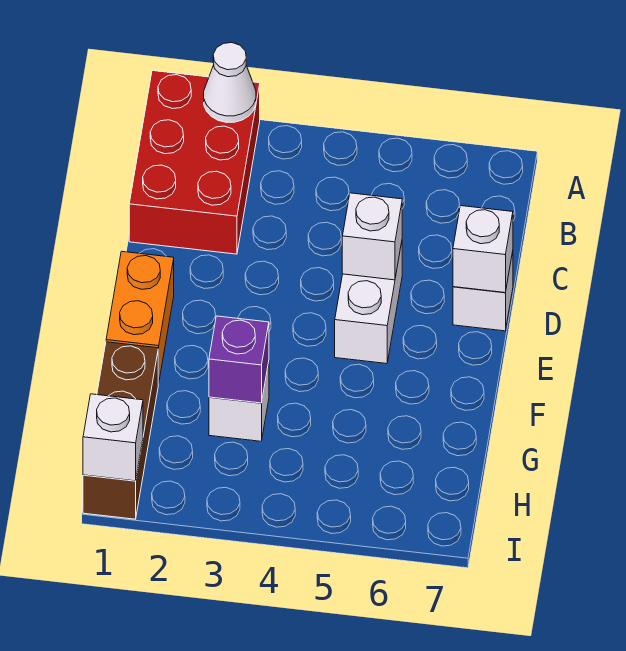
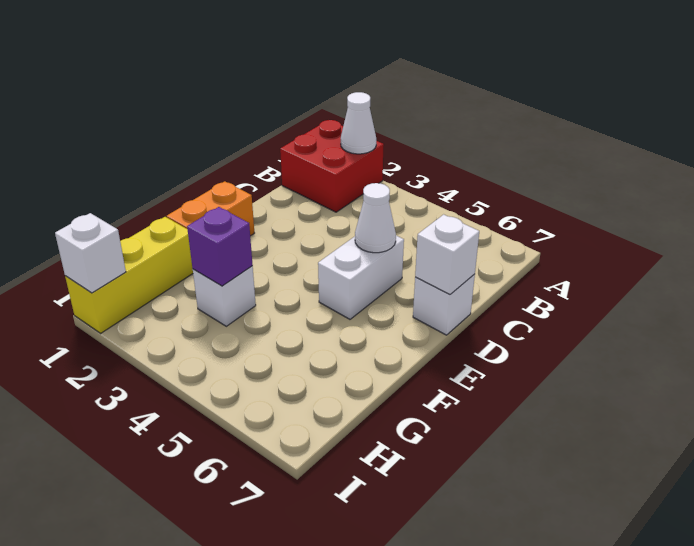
red brick A1:C2 level 1 -> red brick A1:B2 level 1
white brick D5 level 2 -> white cone D5 level 2
brown brick G1:I1 level 1 -> yellow brick G1:I1 level 1

